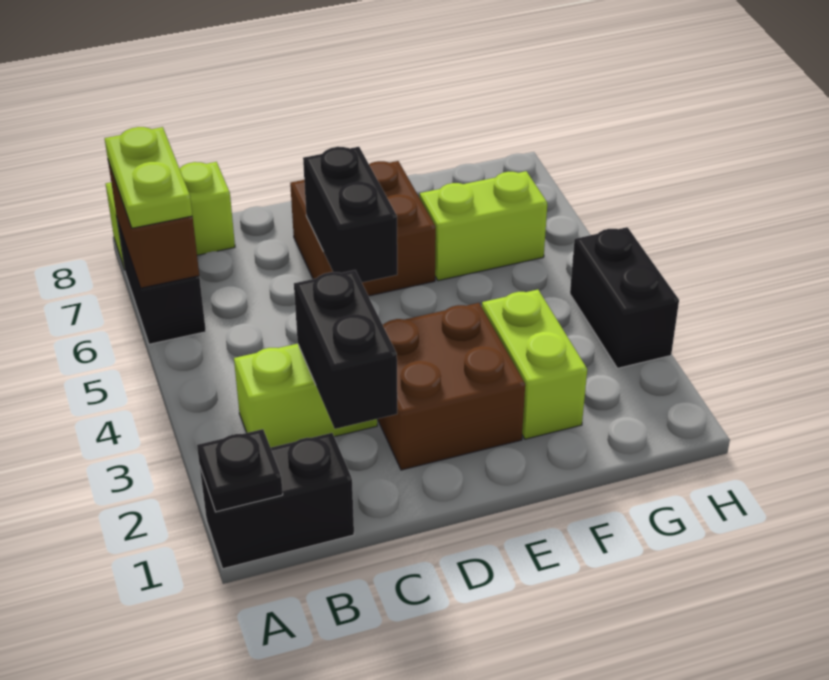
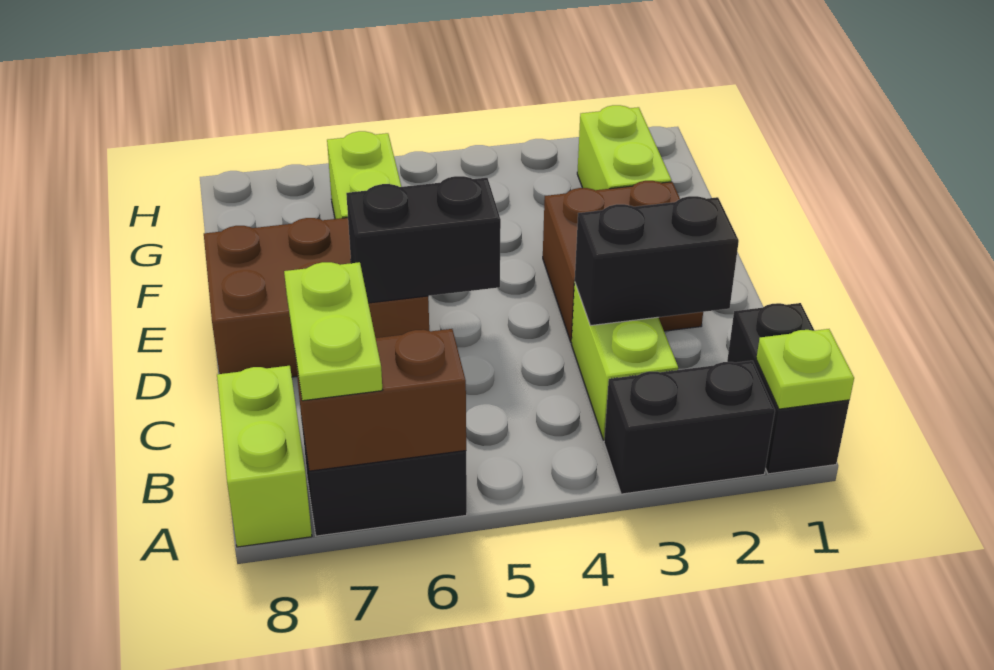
black plate A1 level 2 -> lime plate A1 level 2
lime plate A6:A7 level 3 -> lime plate A7:B7 level 3
brown brick D6:E7 level 1 -> brown brick D6:E8 level 1
lime brick F2:F3 level 1 -> lime brick F2:G2 level 1
black brick H3:H4 level 1 -> black brick A2:A3 level 1

